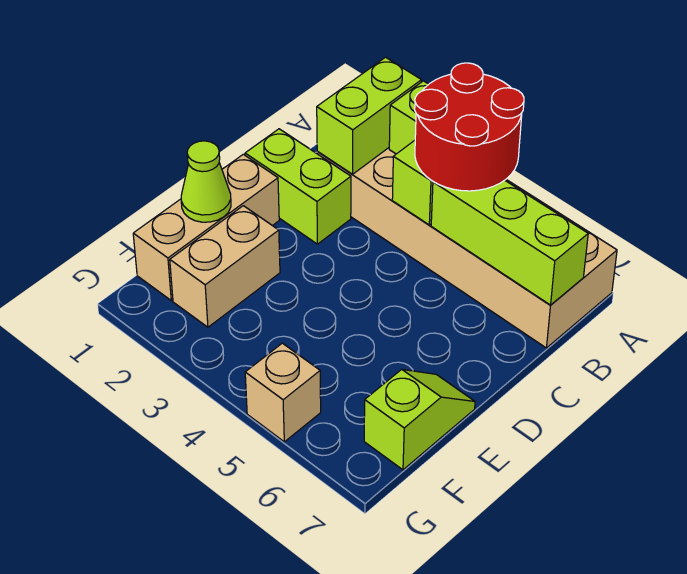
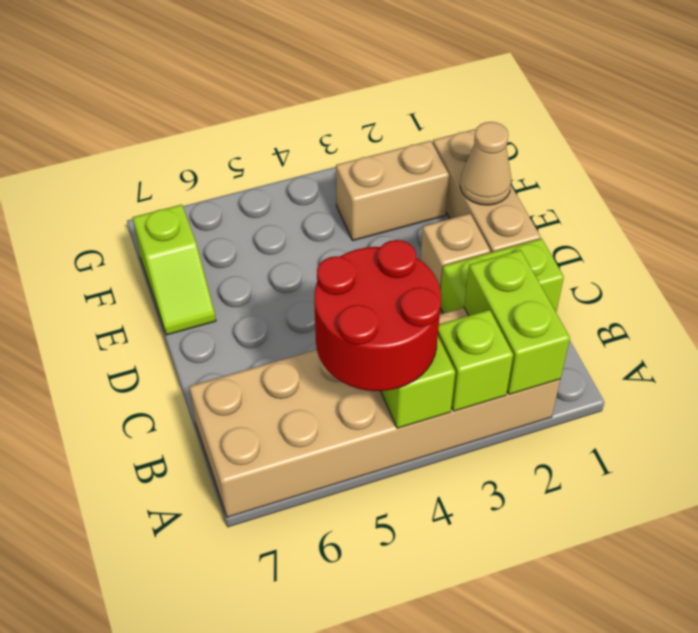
lime brick B5:B7 level 2 -> none
lime cone E1 level 2 -> tan cone E1 level 2
tan brick E2:F2 level 1 -> tan brick F2:F3 level 1
tan brick G5 level 1 -> tan brick D2 level 1

